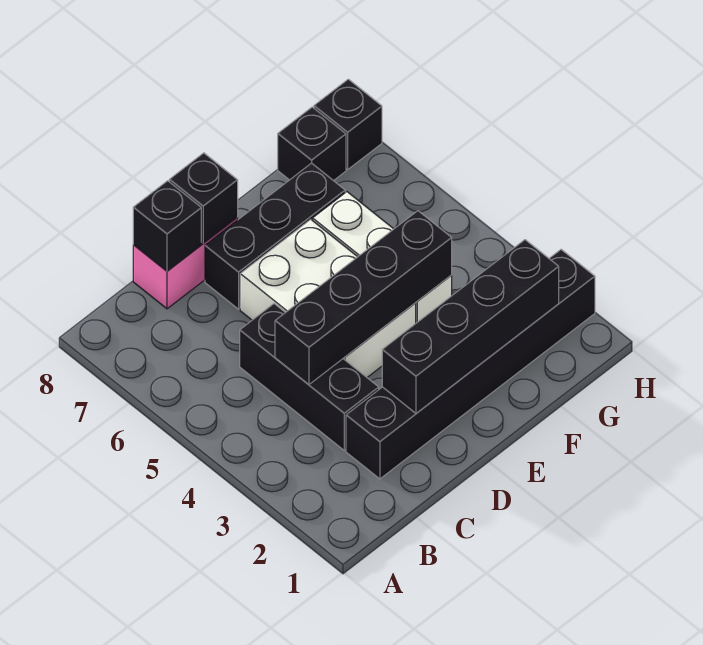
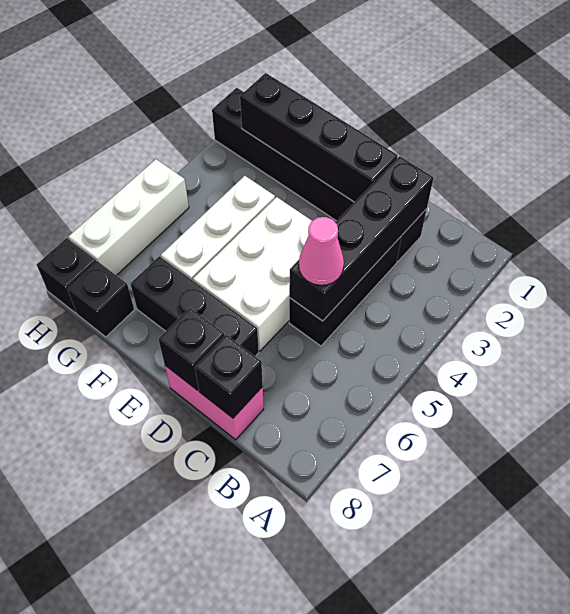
black brick C4:F4 level 2 -> black brick C2:C5 level 2
none -> pink cone C5 level 3
none -> white brick H5:H7 level 1

